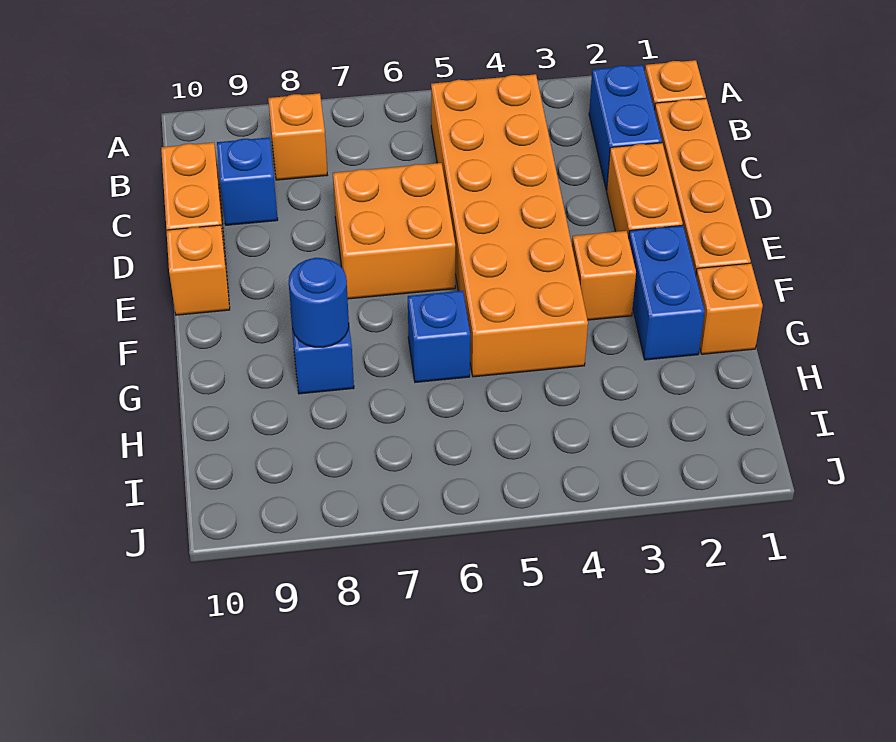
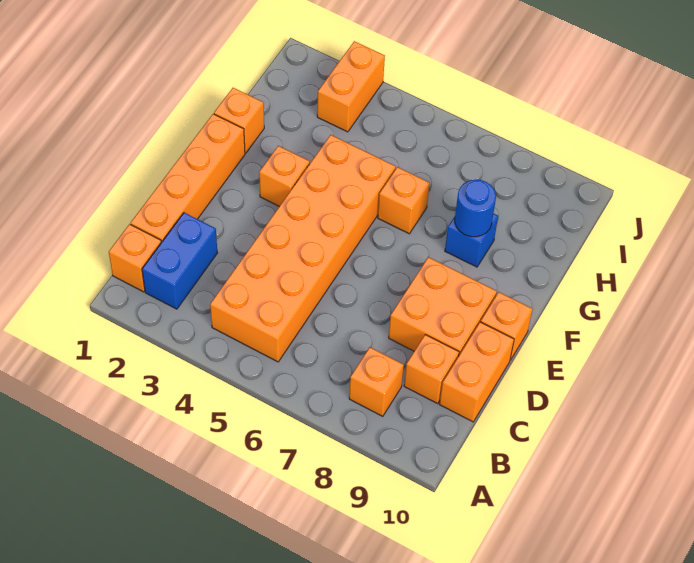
blue brick C9 level 1 -> orange brick C9 level 1
orange brick D2:E2 level 1 -> orange brick I3:J3 level 1
orange brick D6:E7 level 1 -> orange brick D8:E9 level 1
blue brick F2:G2 level 1 -> none
blue brick G6 level 1 -> orange brick G6 level 1

